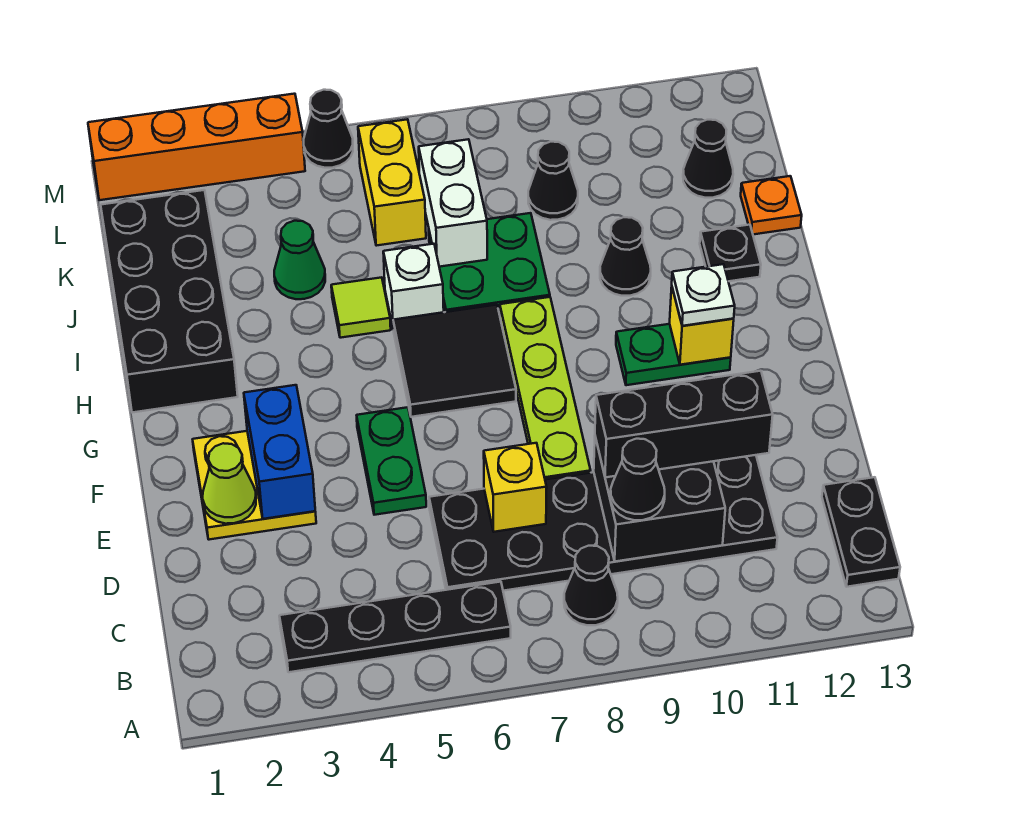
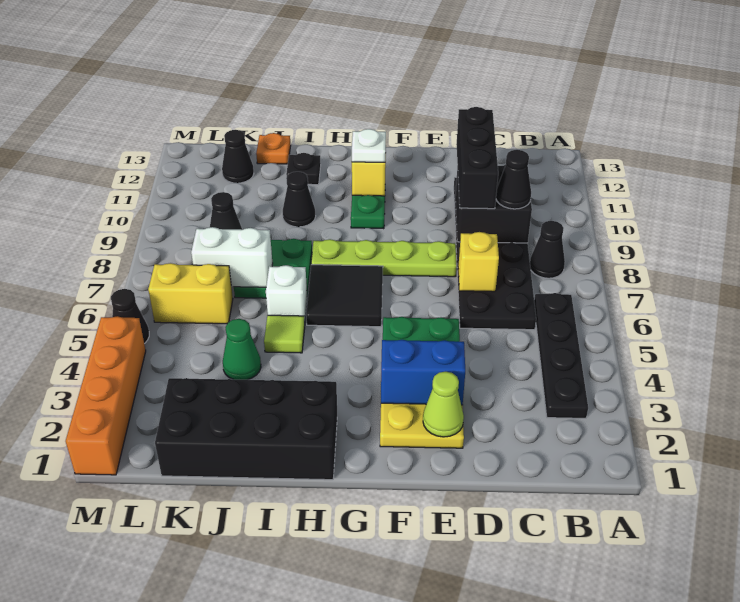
black plate B13:C13 level 1 -> none

